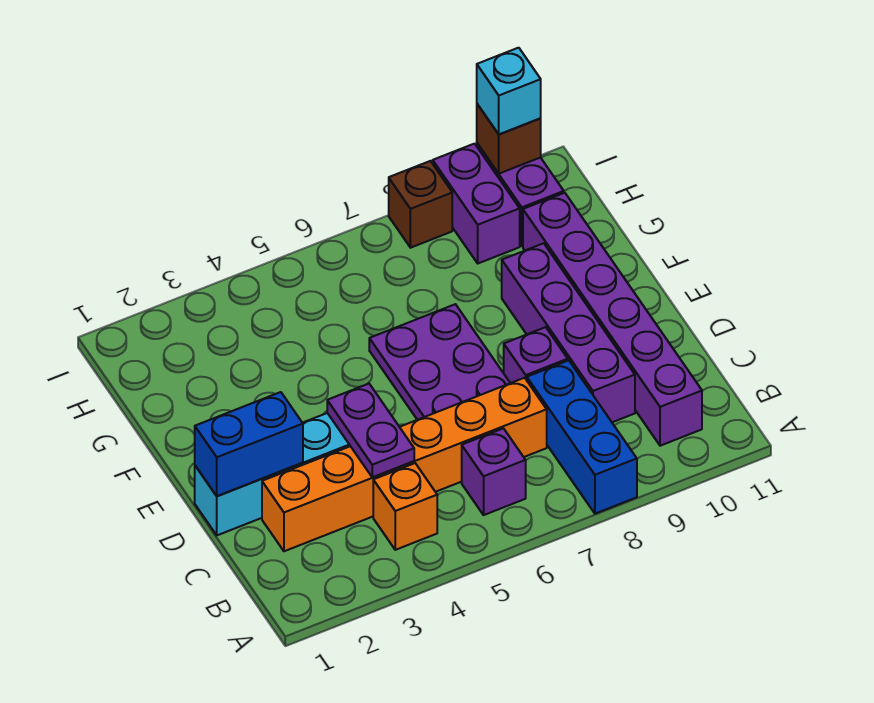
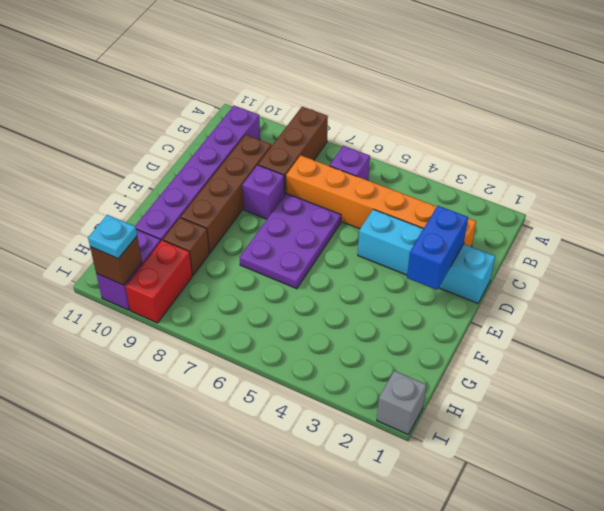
blue brick A8:C8 level 1 -> brown brick A8:C8 level 1
orange brick B4 level 1 -> none
purple plate C4:D4 level 2 -> none
purple brick C9:F9 level 1 -> brown brick C9:F9 level 1
blue brick D1:D2 level 2 -> blue brick D2:E2 level 2
purple brick H9:I9 level 1 -> red brick H9:I9 level 1
none -> grey brick I1 level 1
brown brick I8 level 1 -> brown brick G9 level 1
cyan brick I10 level 3 -> cyan plate I10 level 3

